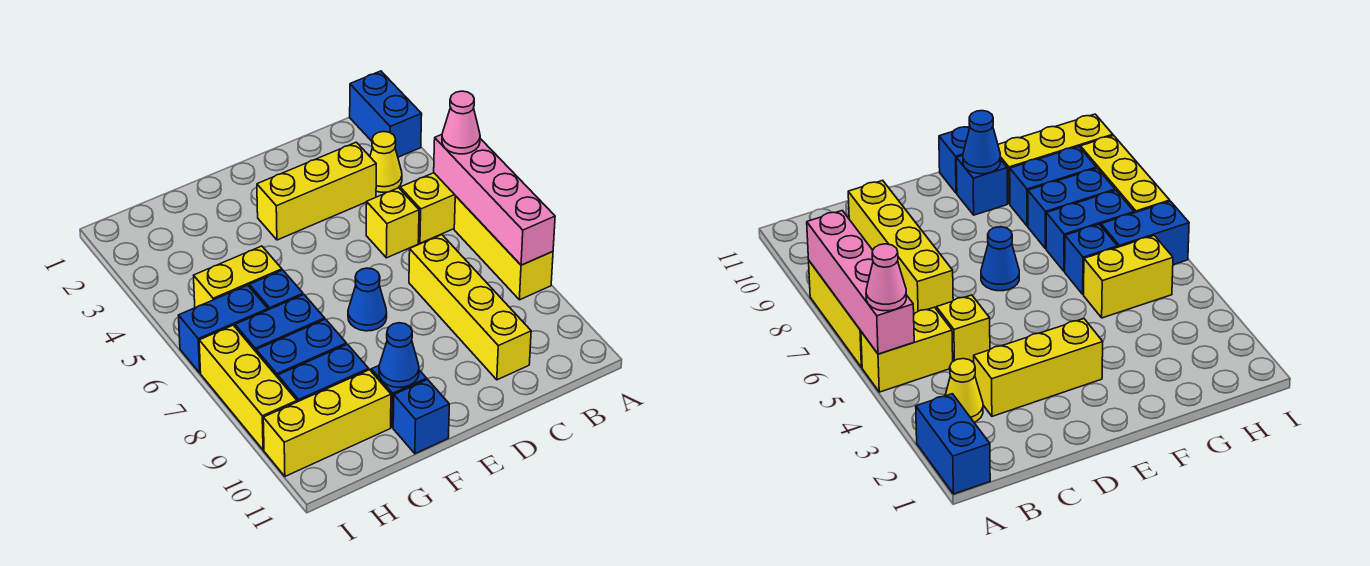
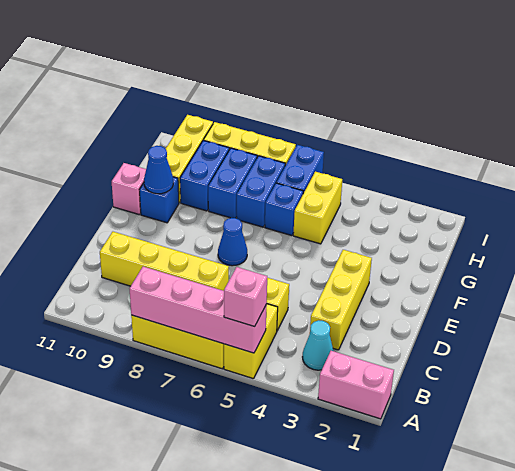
blue brick A1:A2 level 1 -> pink brick A1:A2 level 1
pink cone A5 level 3 -> pink brick A5 level 3
yellow cone B3 level 1 -> cyan cone B3 level 1
blue brick F11 level 1 -> pink brick F11 level 1

